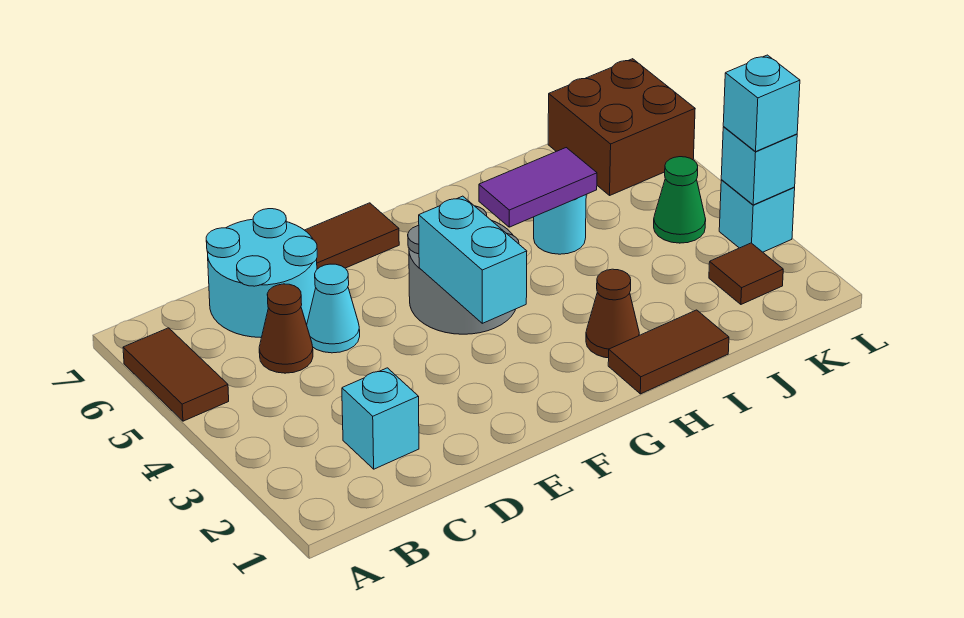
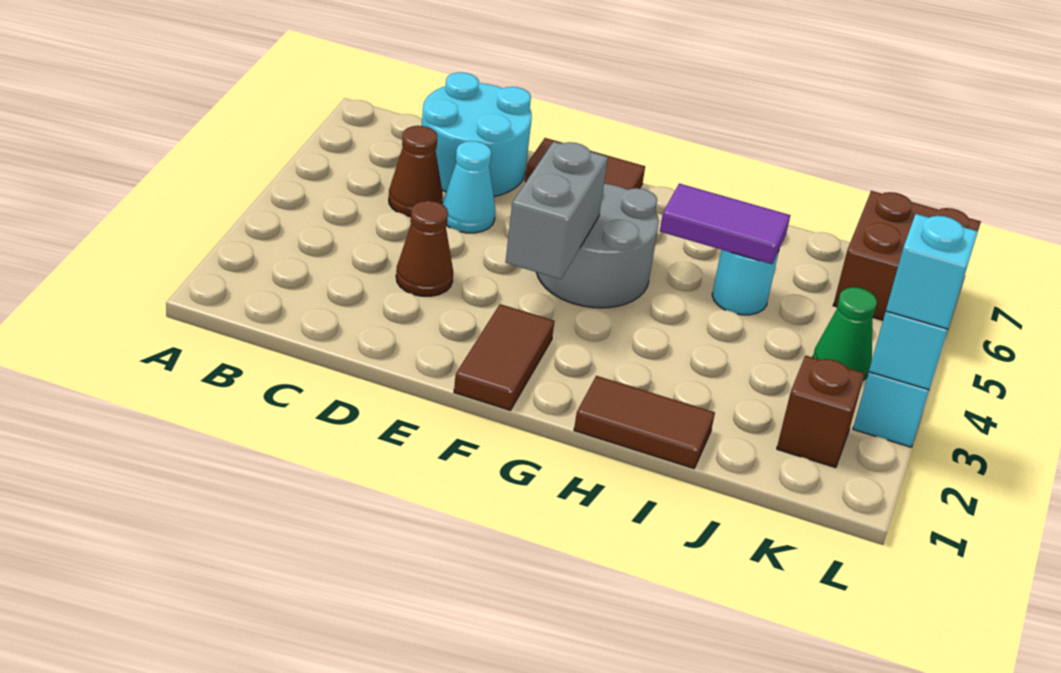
brown tile A5:A6 level 1 -> brown tile F1:F2 level 1
cyan brick C2 level 1 -> none
cyan brick F3:F4 level 2 -> grey brick F3:F4 level 2
brown cone H2 level 1 -> brown cone D3 level 1
brown tile K2 level 1 -> brown brick K2 level 1

